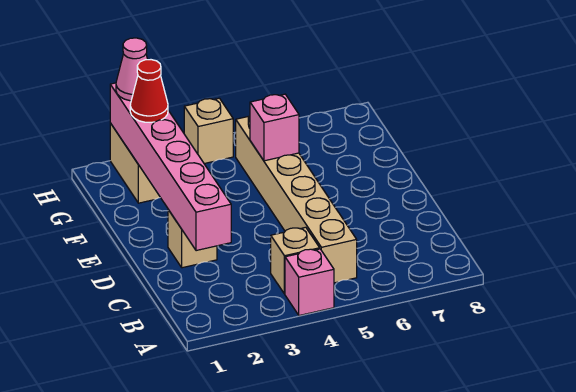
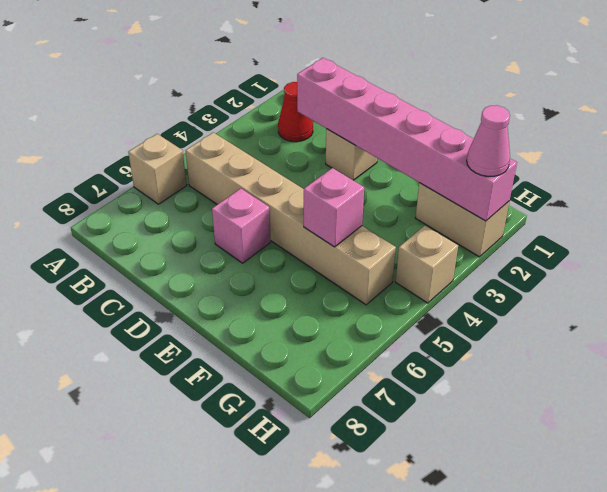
pink brick A4 level 1 -> pink brick D6 level 1
tan brick B4 level 1 -> tan brick A6 level 1
red cone G2 level 3 -> red cone B2 level 1

